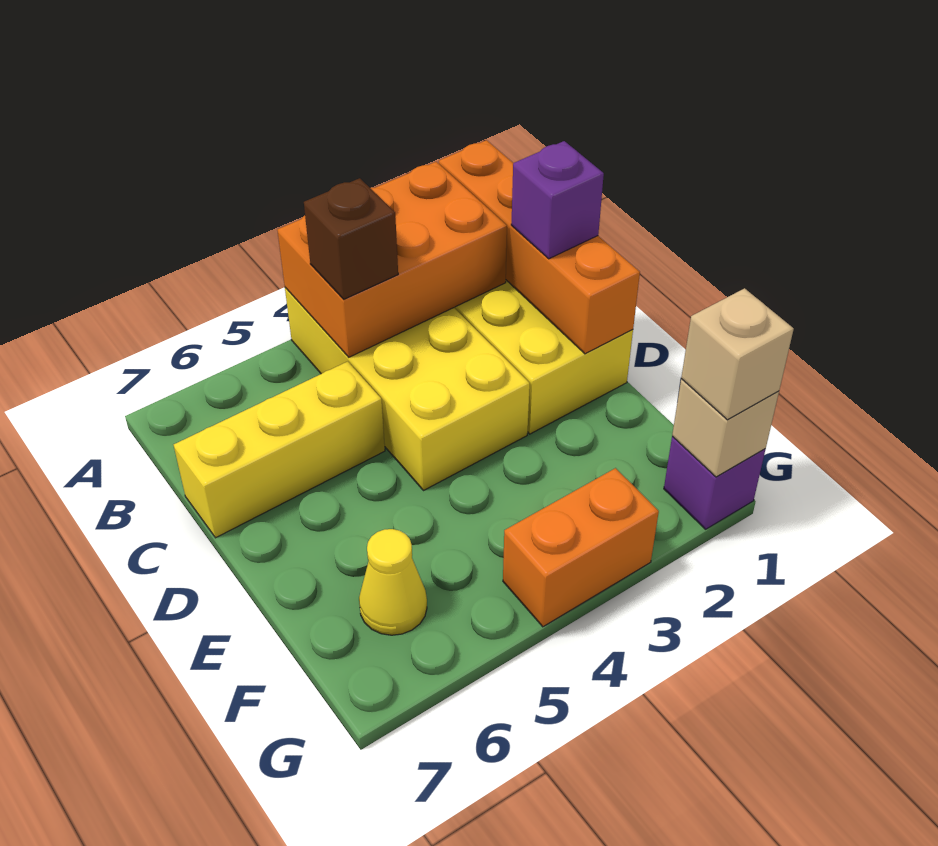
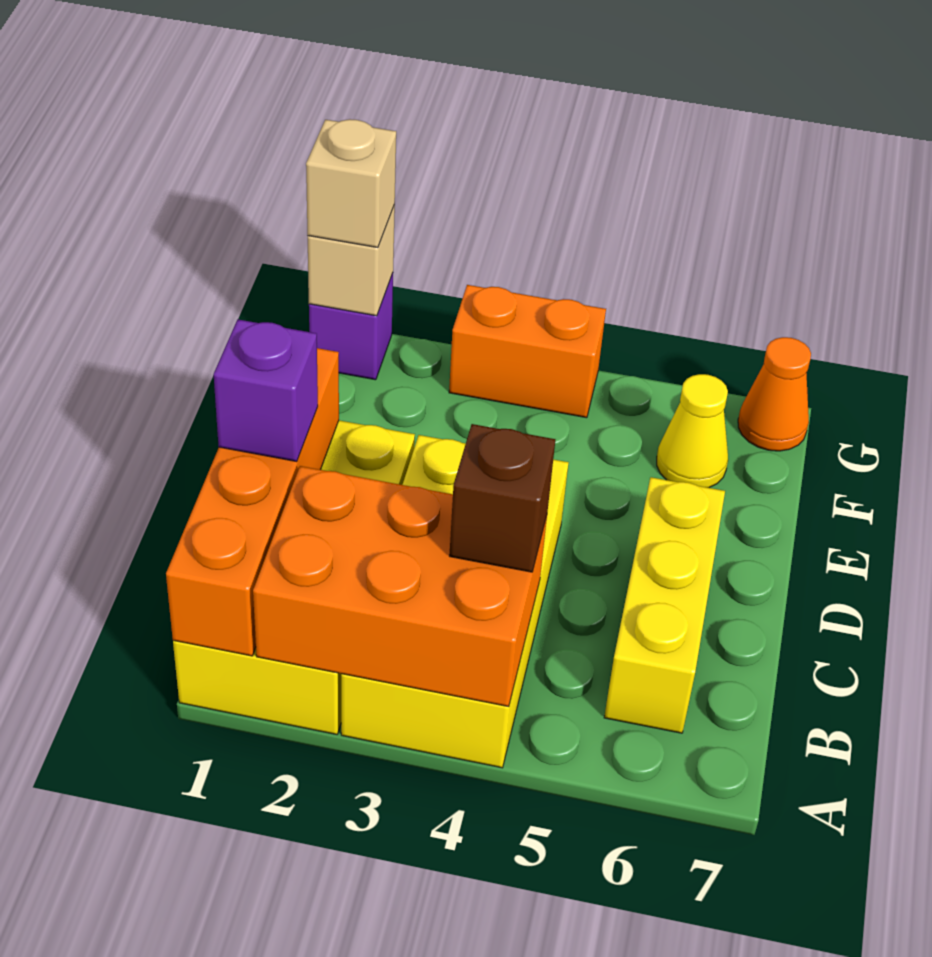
yellow brick C5:C7 level 1 -> yellow brick B6:D6 level 1
none -> orange cone G7 level 1

